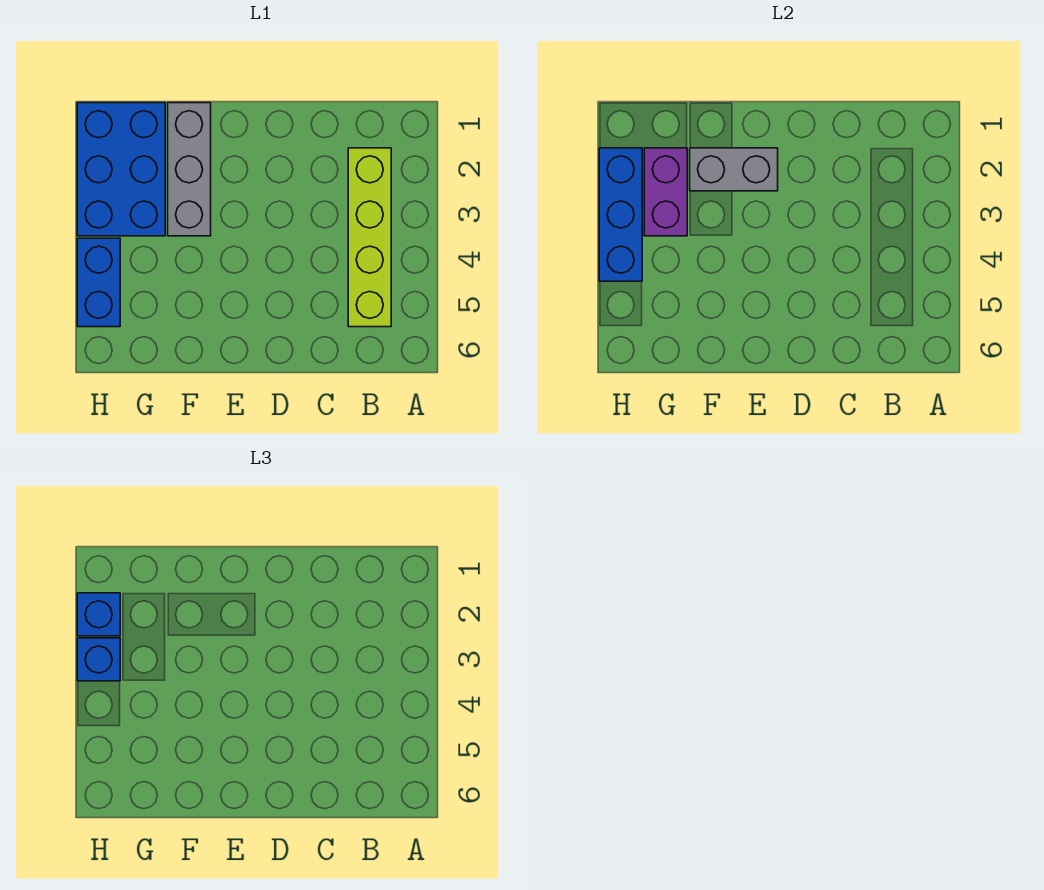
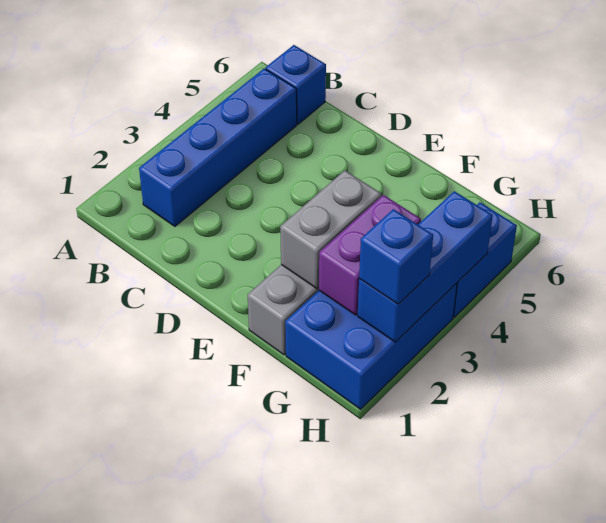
lime brick B2:B5 level 1 -> blue brick B2:B5 level 1
grey brick E2:F2 level 2 -> grey brick F2:F3 level 2
blue brick H3 level 3 -> blue brick B6 level 1

